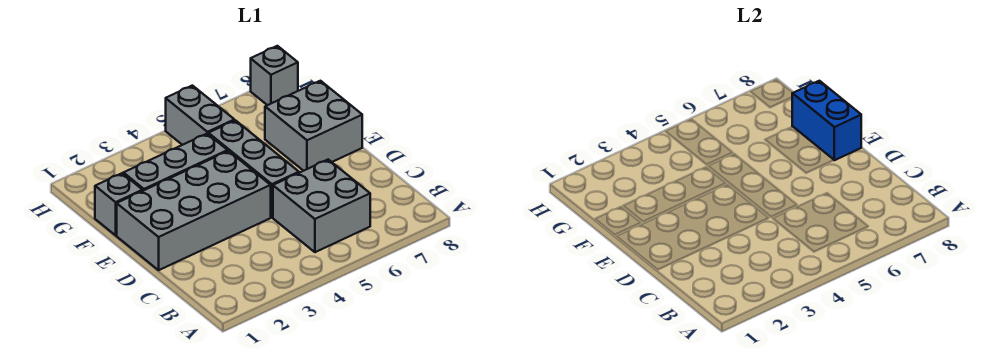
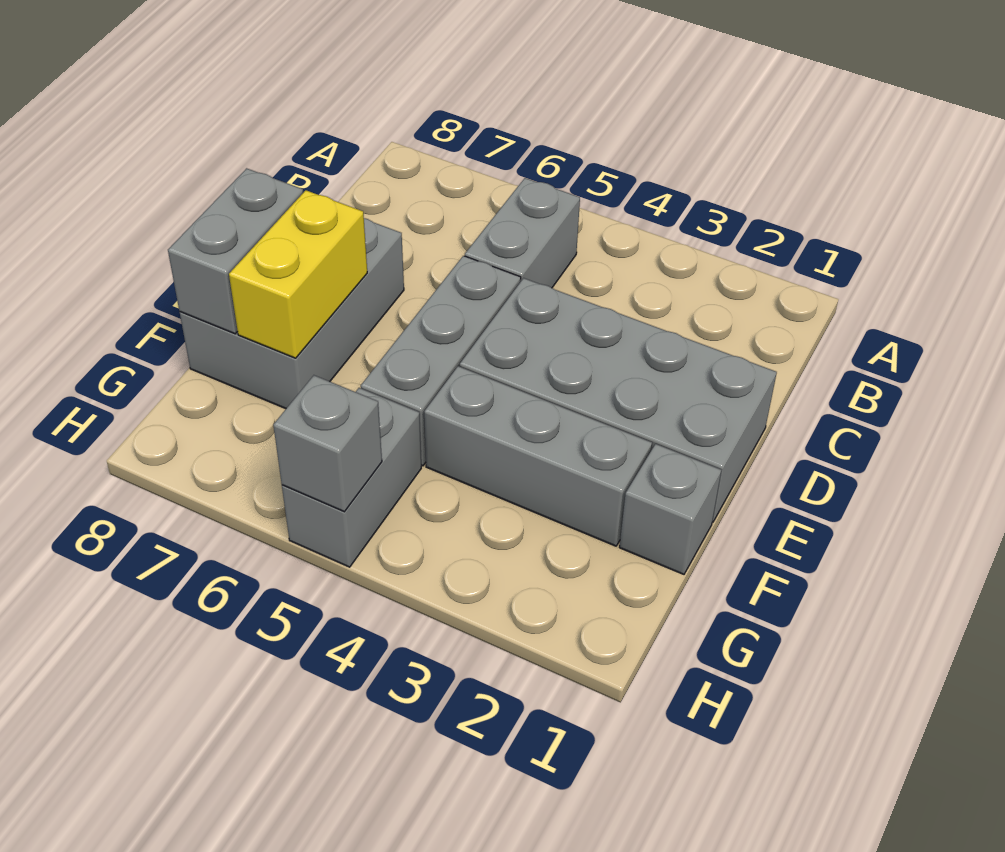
grey brick B5:C6 level 1 -> grey brick B5:C5 level 1
grey brick E7:F8 level 1 -> grey brick D7:F8 level 1
none -> yellow brick E7:F7 level 2
blue brick E8:F8 level 2 -> grey brick E8:F8 level 2
grey brick H8 level 1 -> grey brick H5 level 2

